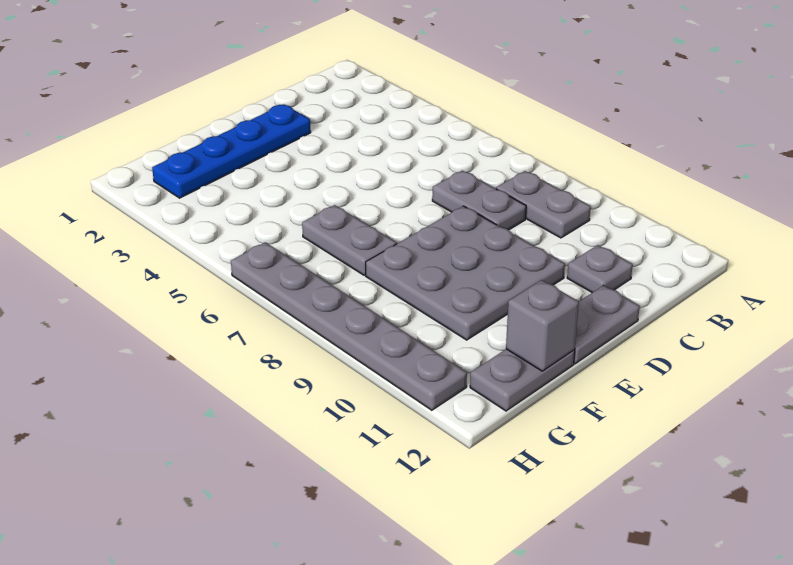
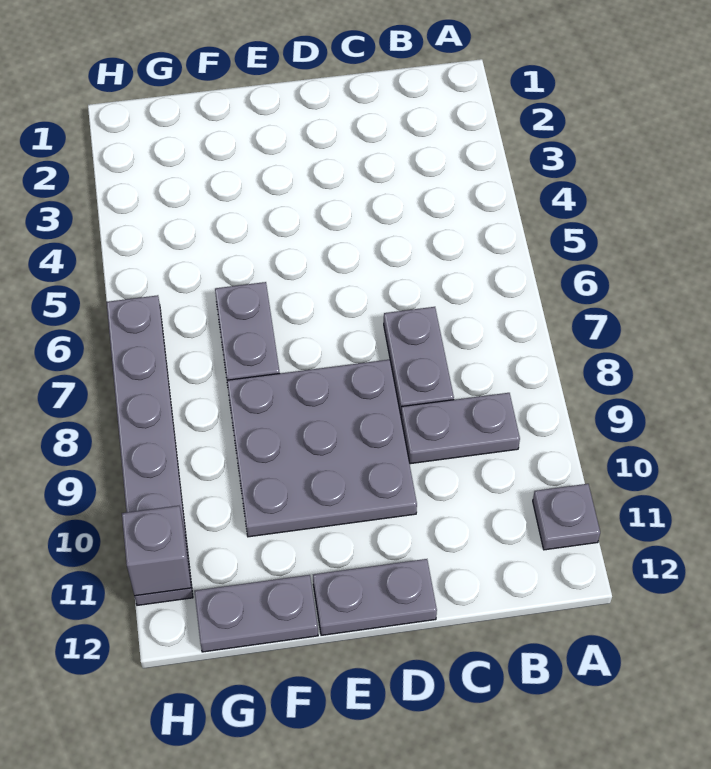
grey plate B8:B9 level 1 -> grey plate B9:C9 level 1
grey plate C11 level 1 -> grey plate A11 level 1
blue plate D2:G2 level 1 -> none
grey brick F12 level 2 -> grey brick H11 level 2

